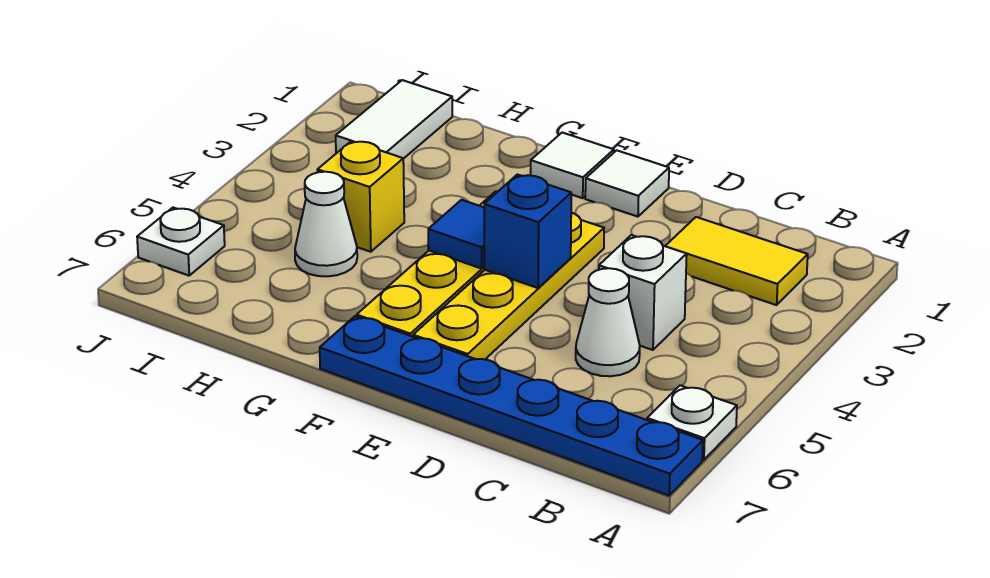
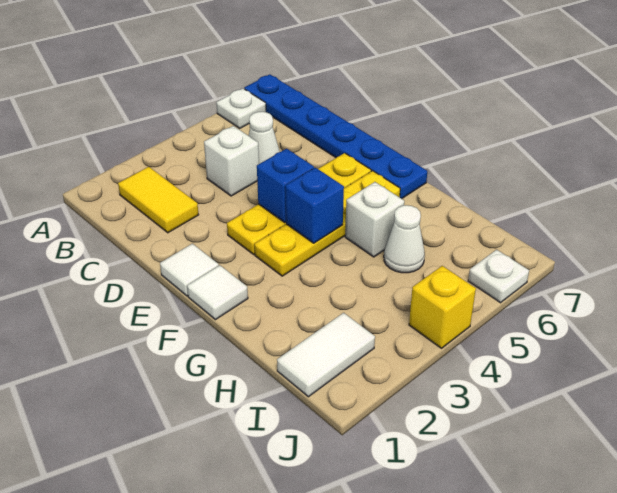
blue tile F4 level 2 -> blue brick F4 level 2
none -> white brick G5 level 1
yellow brick H4 level 1 -> yellow brick J4 level 1

